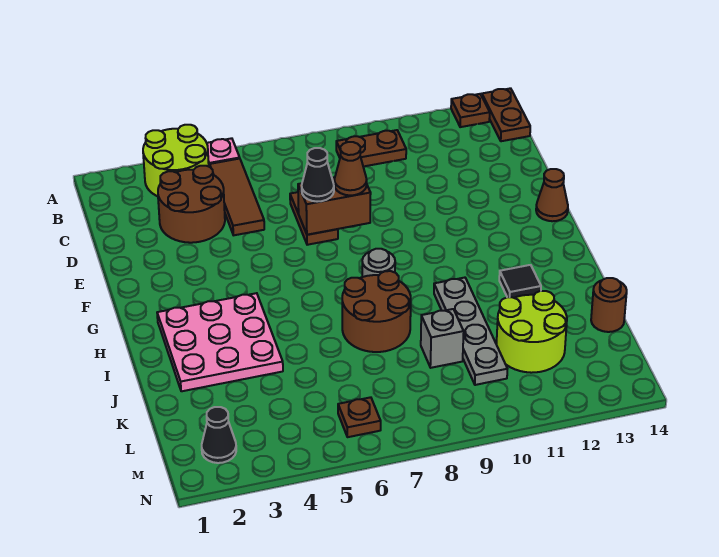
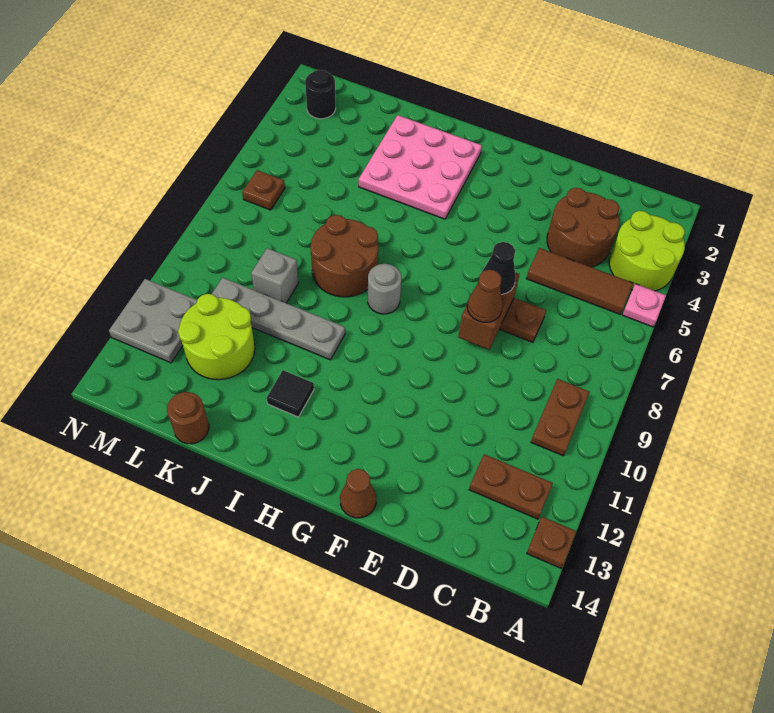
brown plate A14:B14 level 1 -> brown plate B12:C12 level 1
black cone M2 level 1 -> black round brick M2 level 1
none -> grey plate M11:N12 level 1

